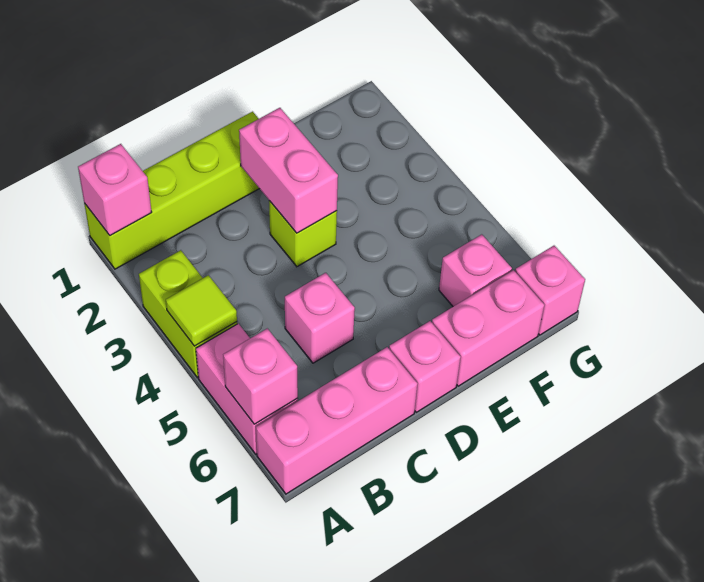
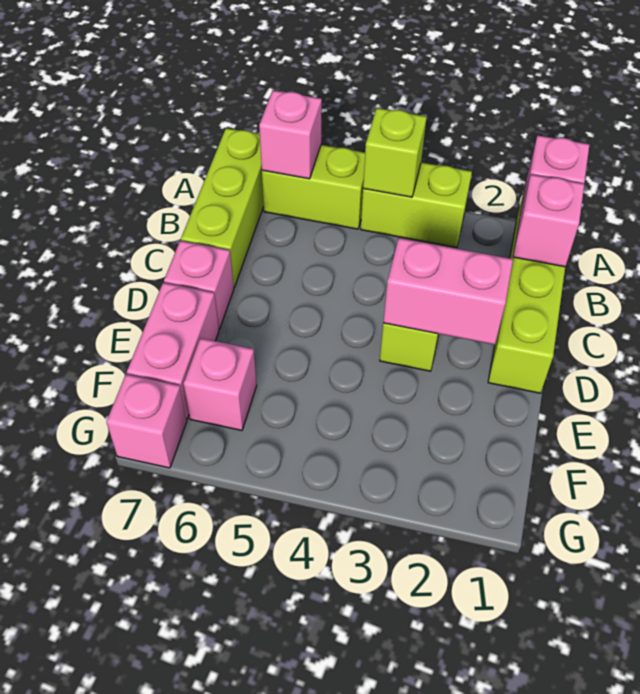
lime tile A4 level 2 -> lime brick A4 level 2
pink brick A5:A6 level 1 -> lime brick A5:A6 level 1
pink brick A7:C7 level 1 -> lime brick A7:C7 level 1
pink brick C5 level 1 -> pink brick B1 level 2

